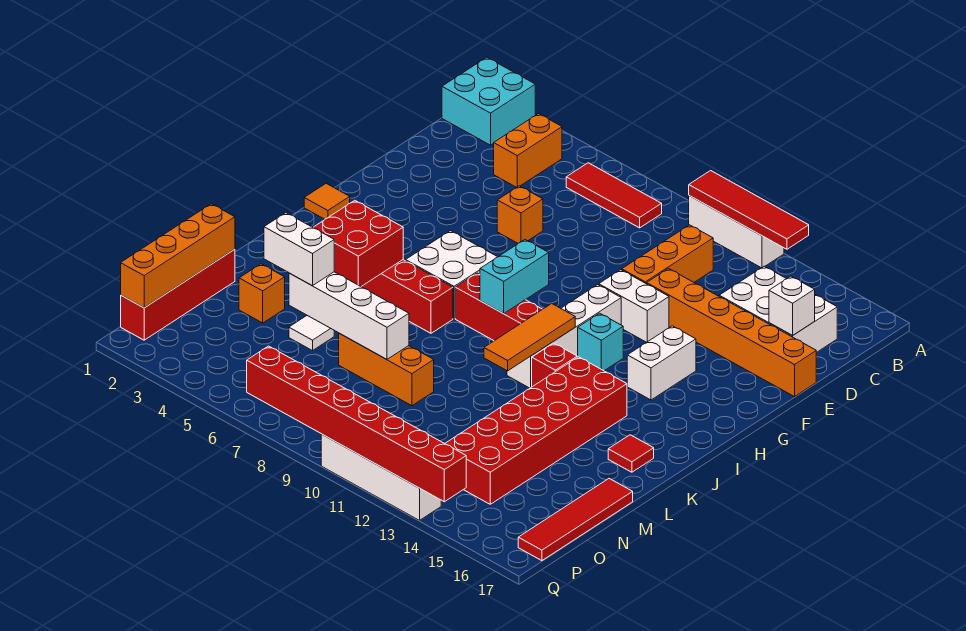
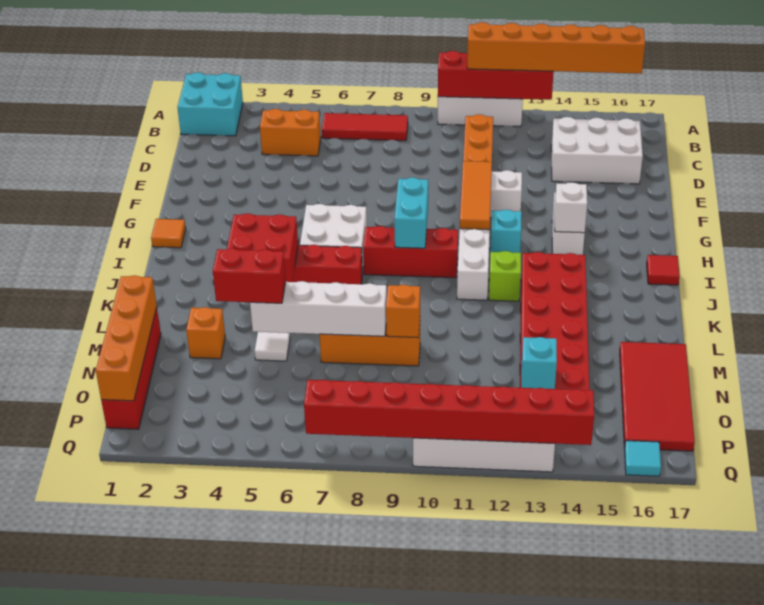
red tile A10:A13 level 2 -> red brick A10:A13 level 2
orange brick B4:C4 level 1 -> orange brick C4:C5 level 1
white brick D16 level 2 -> white brick H14 level 2
orange brick E6 level 1 -> orange brick M9 level 2
orange brick E12:E17 level 1 -> orange brick A11:A16 level 3
orange tile I11:K11 level 2 -> orange tile F11:H11 level 2
red brick J12 level 1 -> lime brick J12 level 1
red tile K16 level 1 -> red tile I17 level 1
white brick M4:M5 level 3 -> red brick M4:M5 level 3
red tile M17:P17 level 1 -> red tile M16:P17 level 1
none -> cyan brick O13 level 2
none -> cyan tile Q16 level 1

